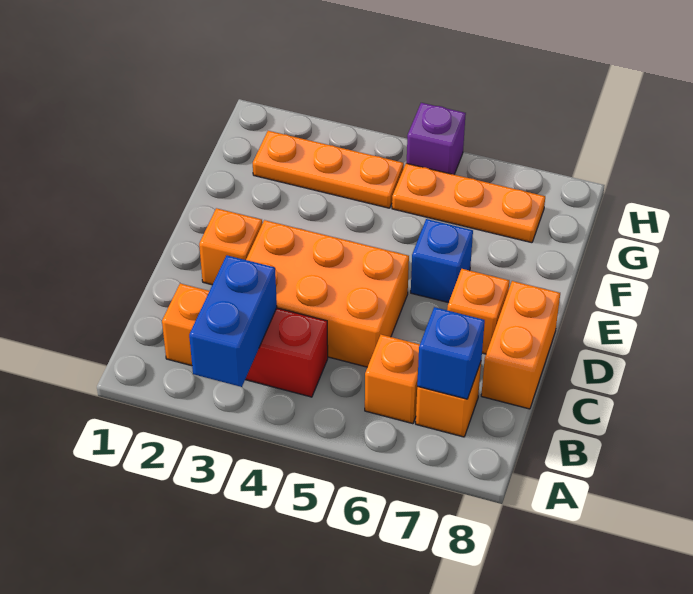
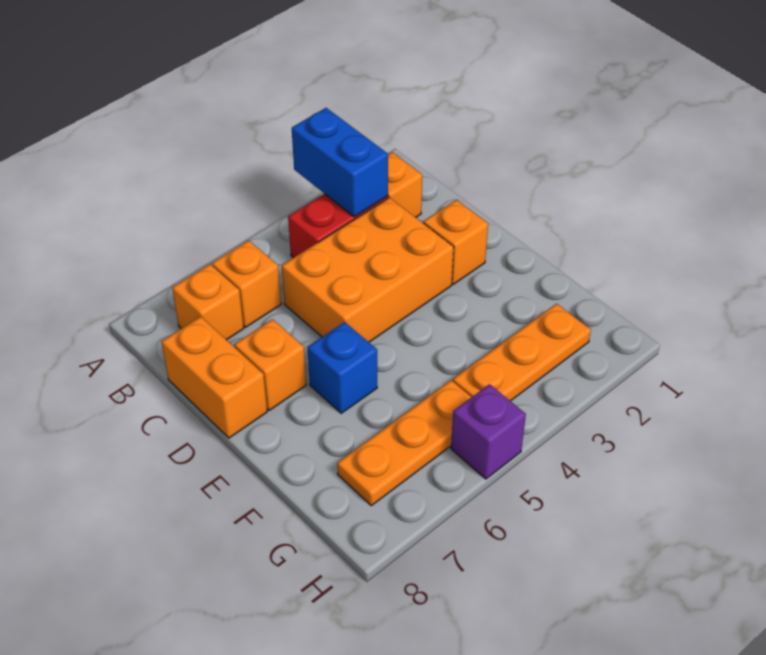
blue brick B7 level 2 -> none

